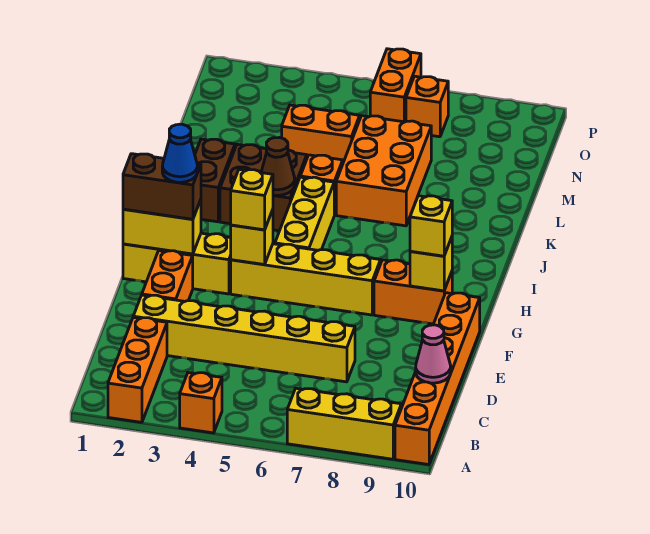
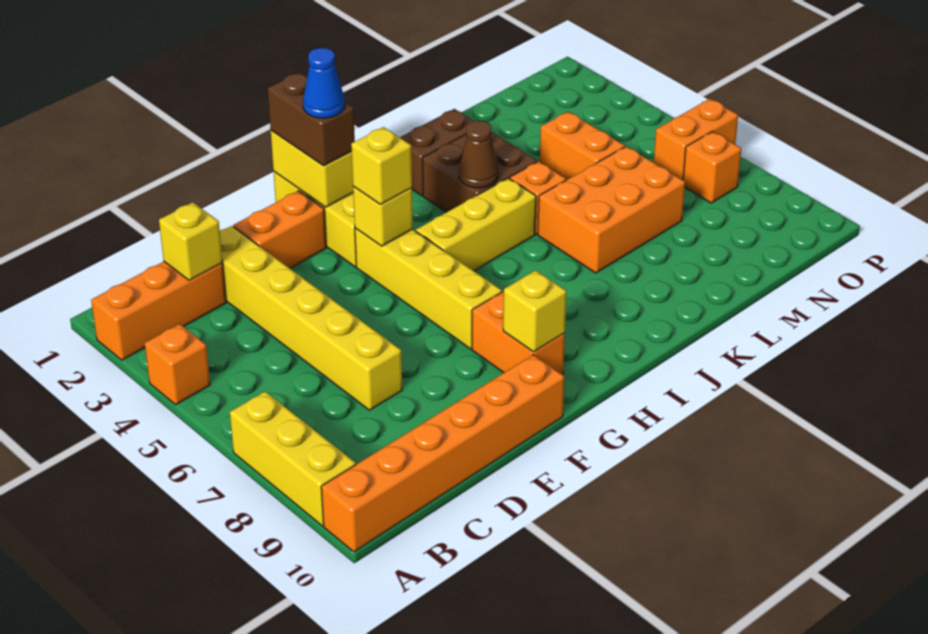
pink cone C10 level 2 -> none
yellow brick G9 level 3 -> yellow brick C2 level 2

